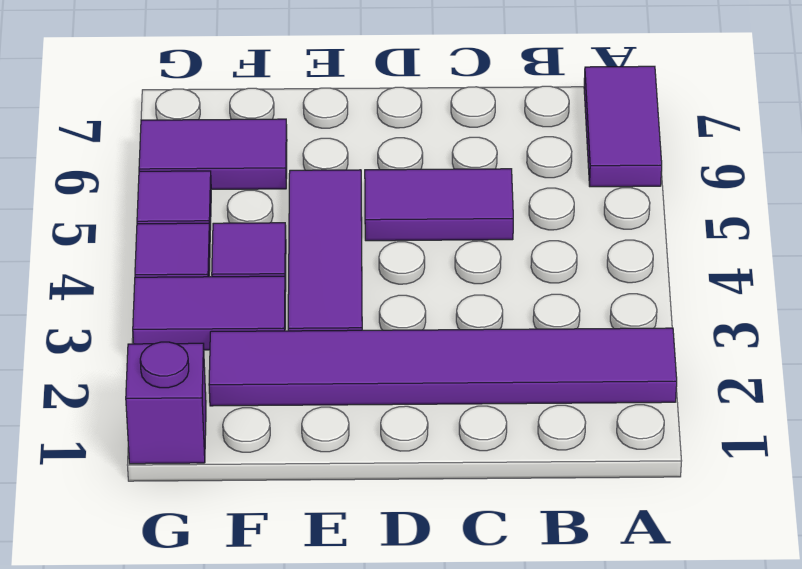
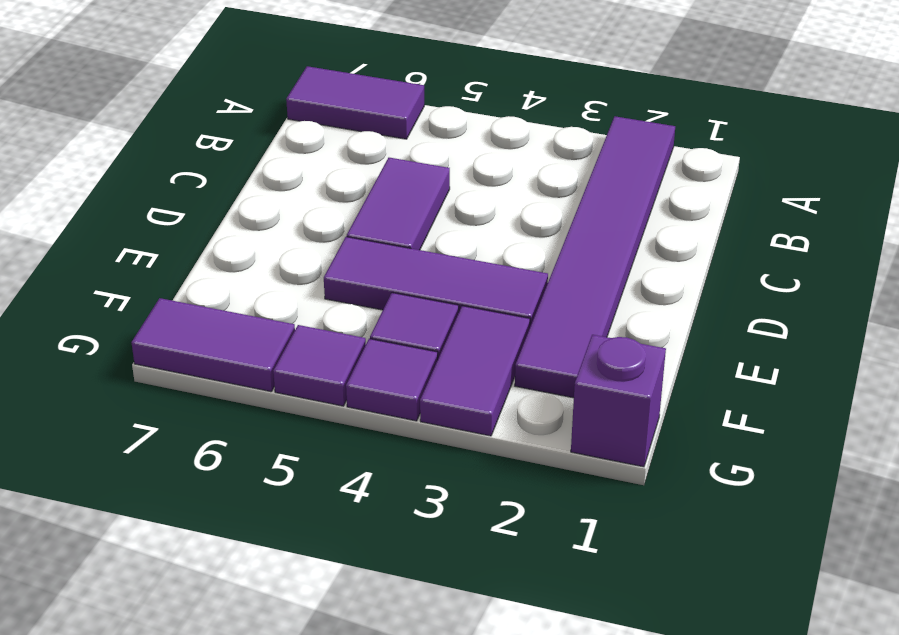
purple tile F6:G6 level 1 -> purple tile G6:G7 level 1

